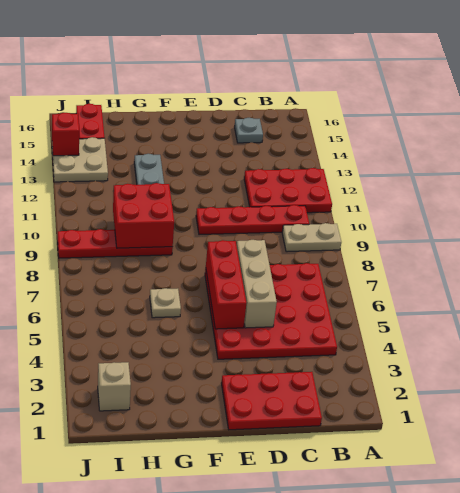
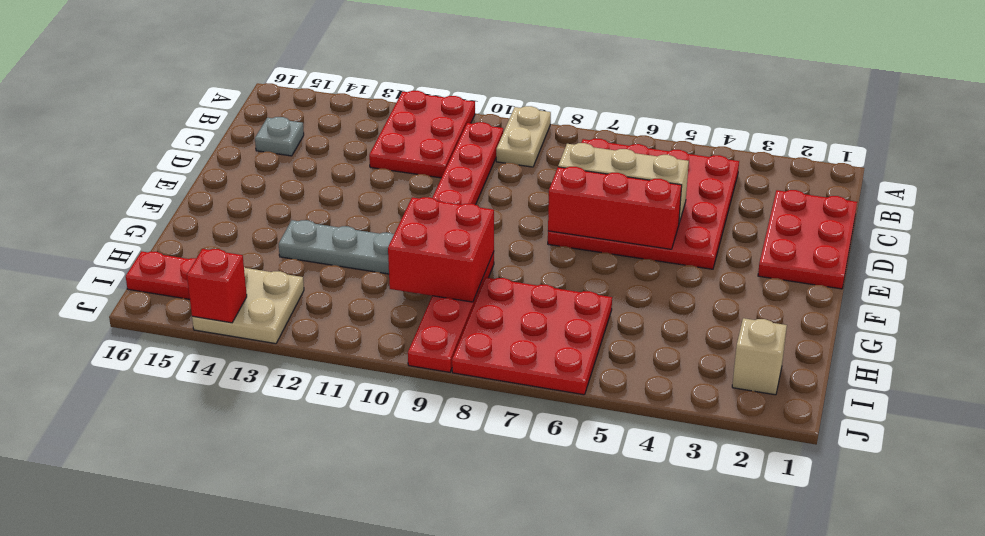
tan plate G6 level 1 -> none
none -> red plate H6:J8 level 1

